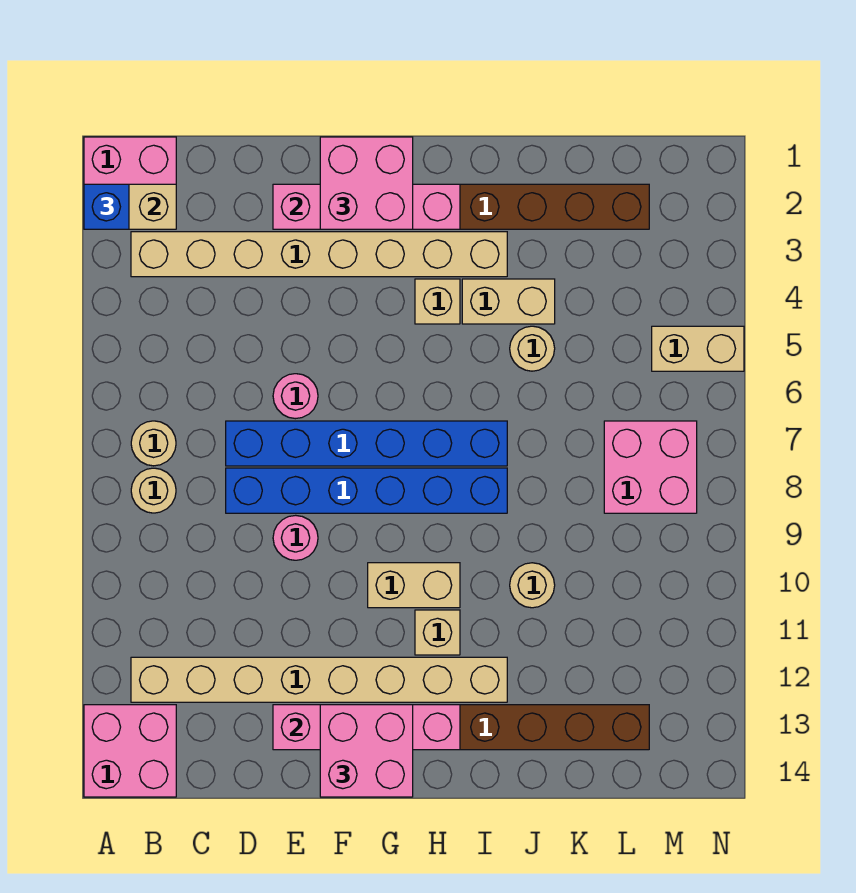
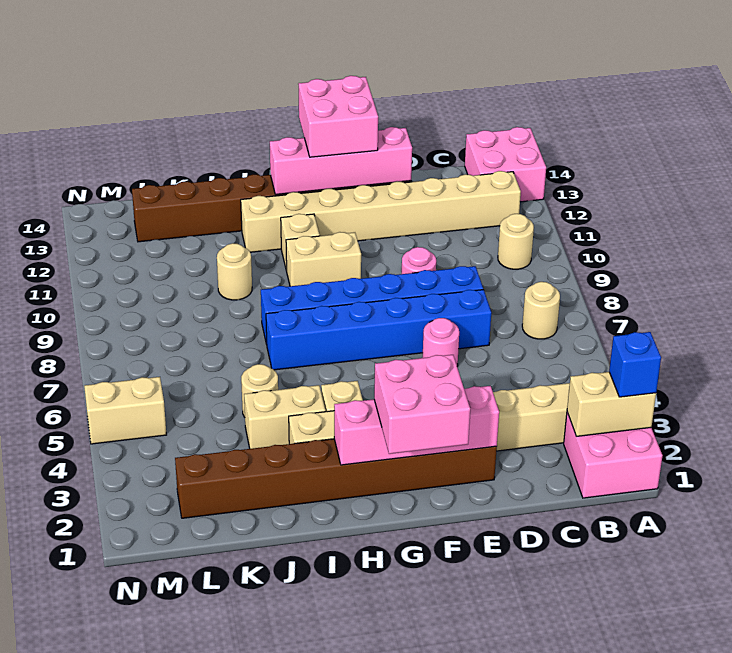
tan round brick B8 level 1 -> tan round brick B10 level 1
pink brick L7:M8 level 1 -> none

